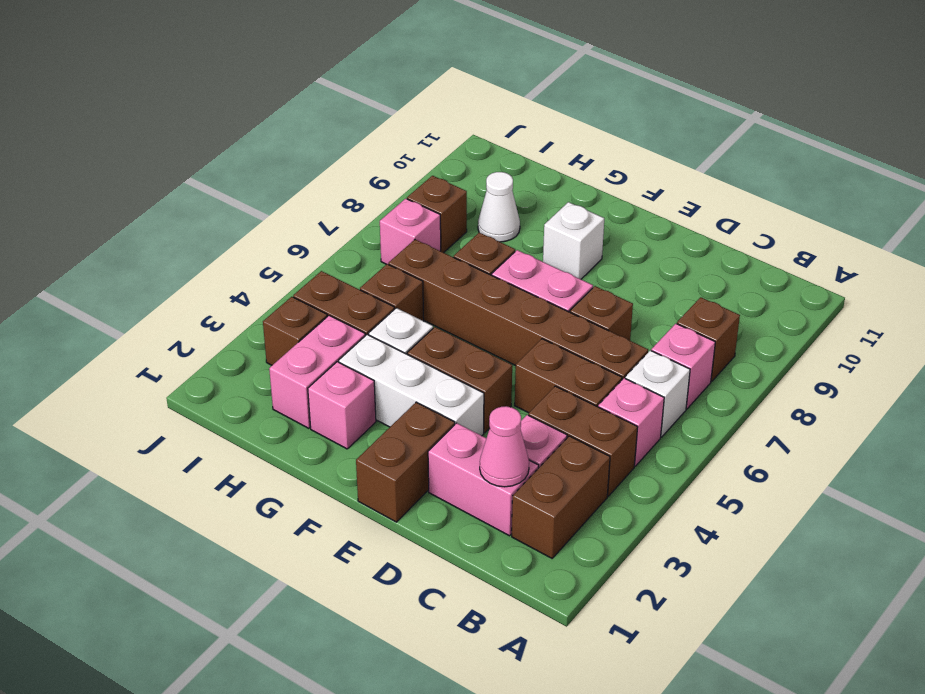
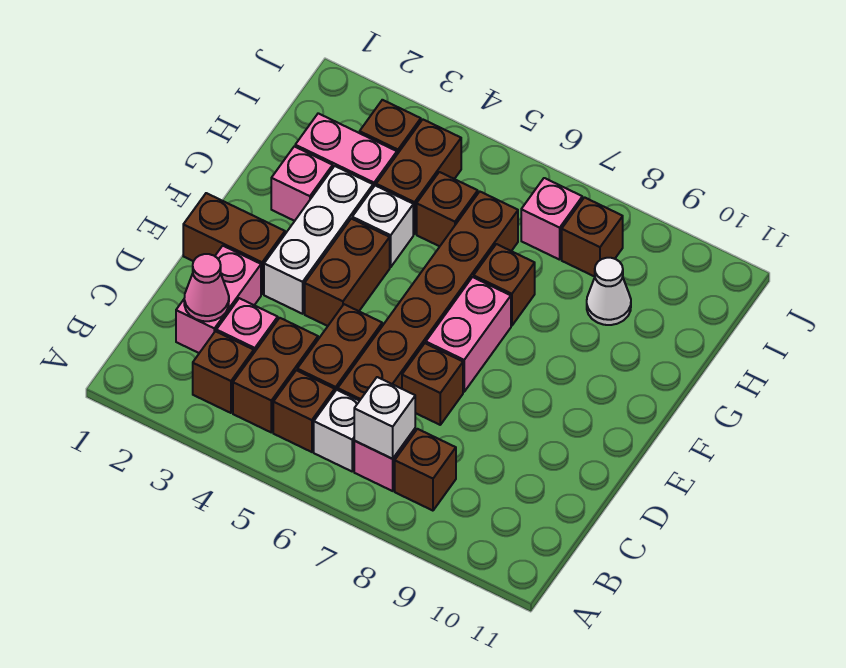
brown brick B2:B3 level 1 -> brown brick B3 level 1
pink brick B5 level 1 -> brown brick B5 level 1
white brick F9 level 1 -> white brick B7 level 2

